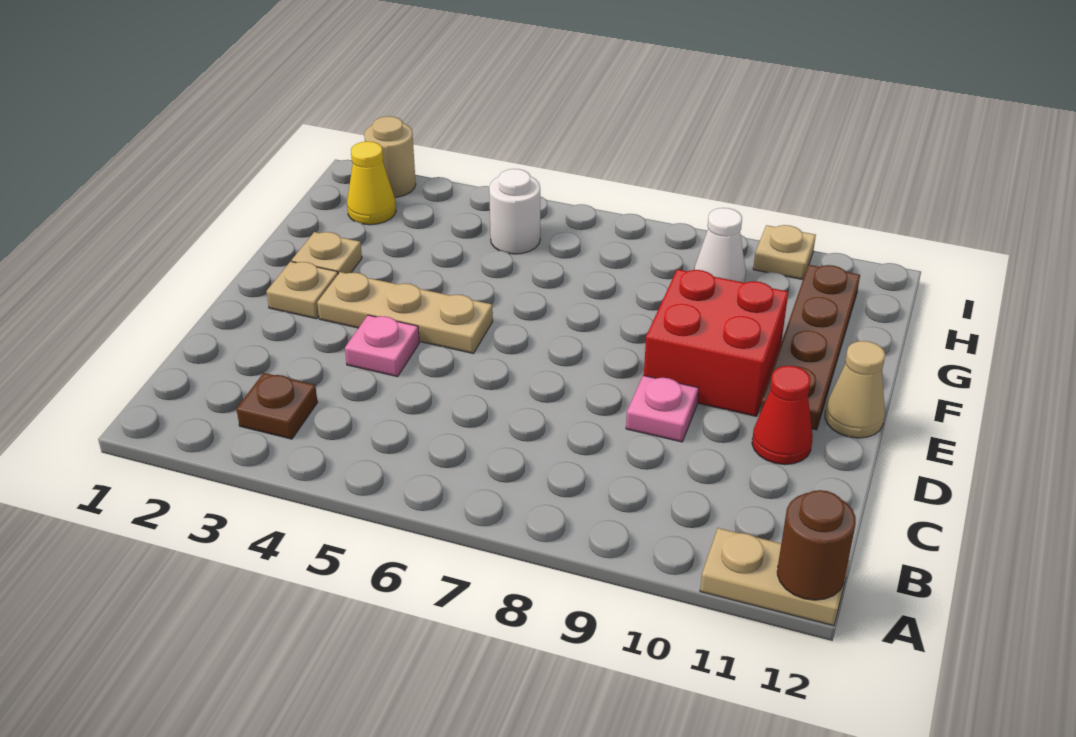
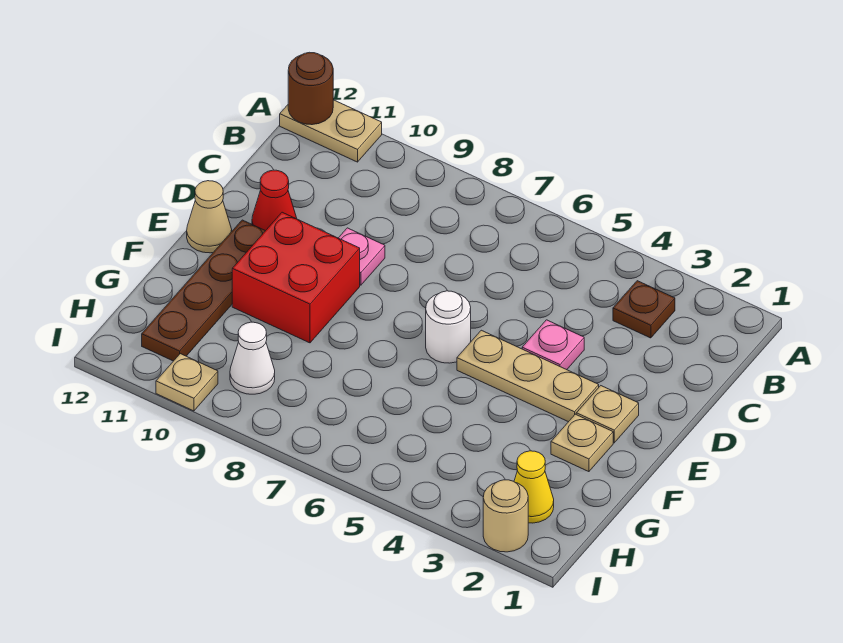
white round brick H5 level 1 -> white round brick E6 level 1

